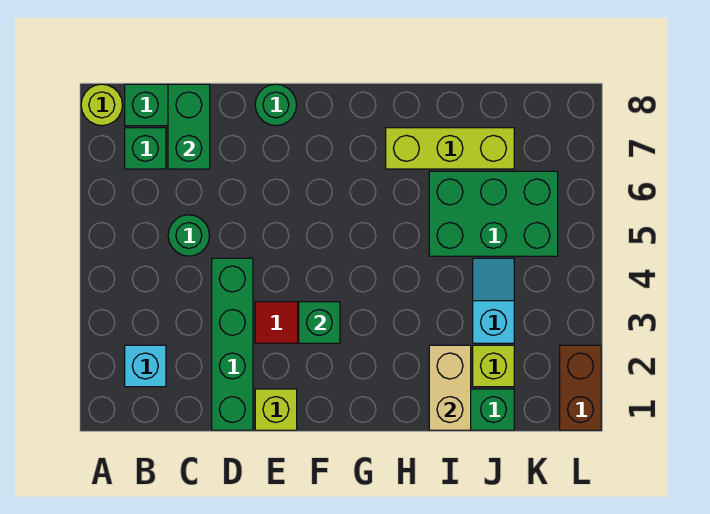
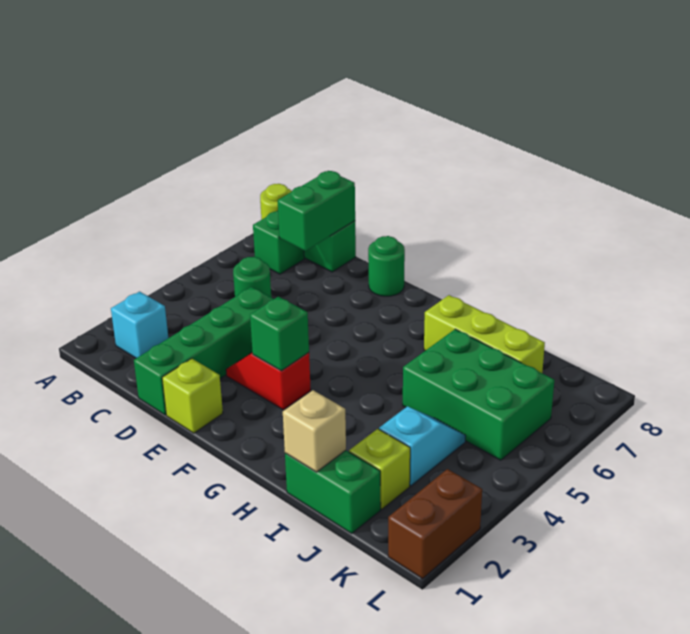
tan brick I1:I2 level 2 -> tan brick I1 level 2

